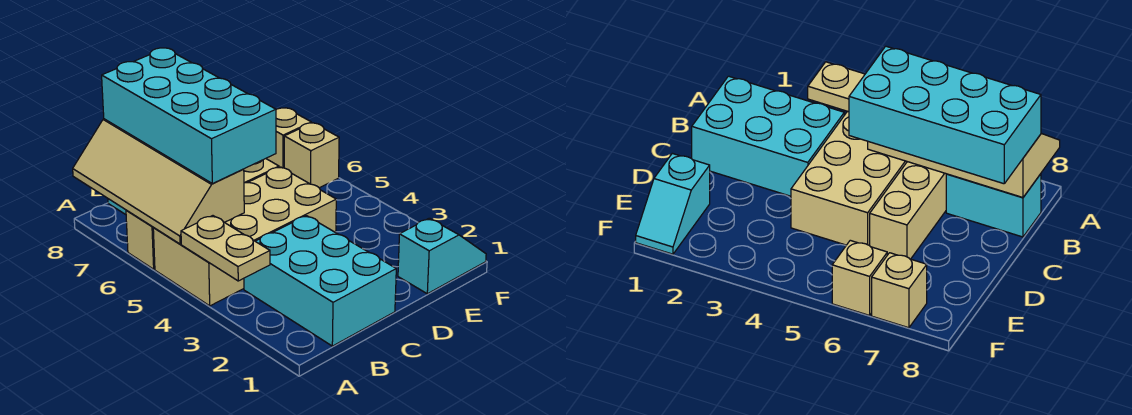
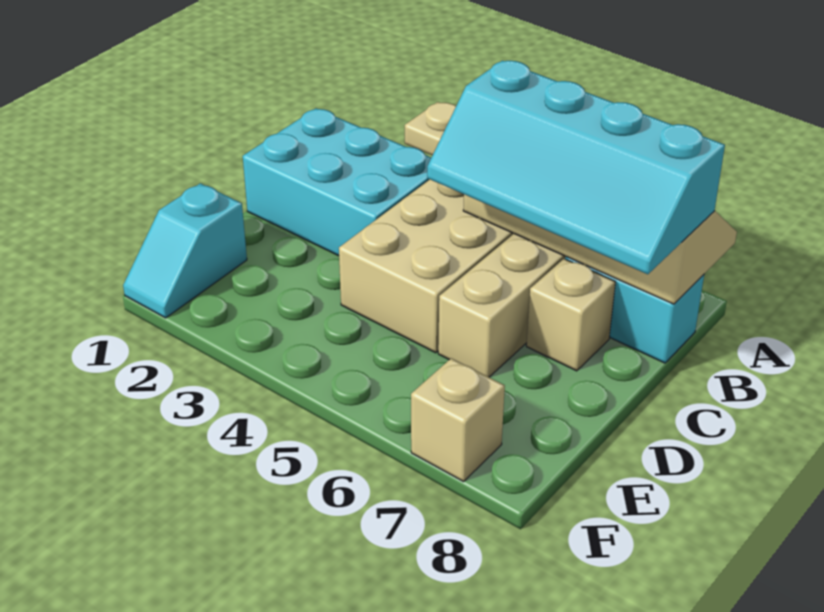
cyan brick B5:C8 level 3 -> cyan slope B5:C8 level 3 top B
tan brick F6 level 1 -> tan brick C7 level 1

